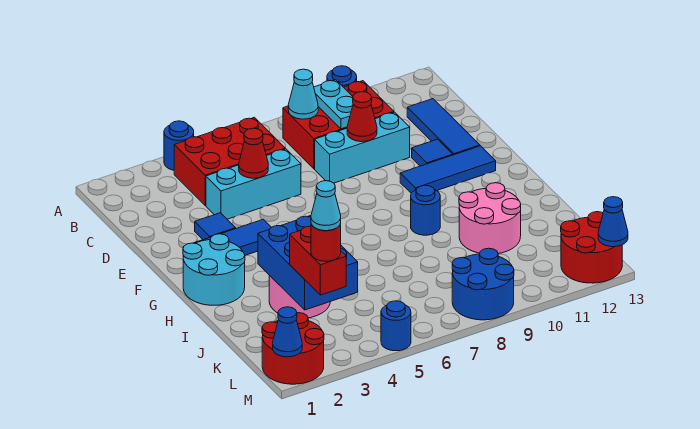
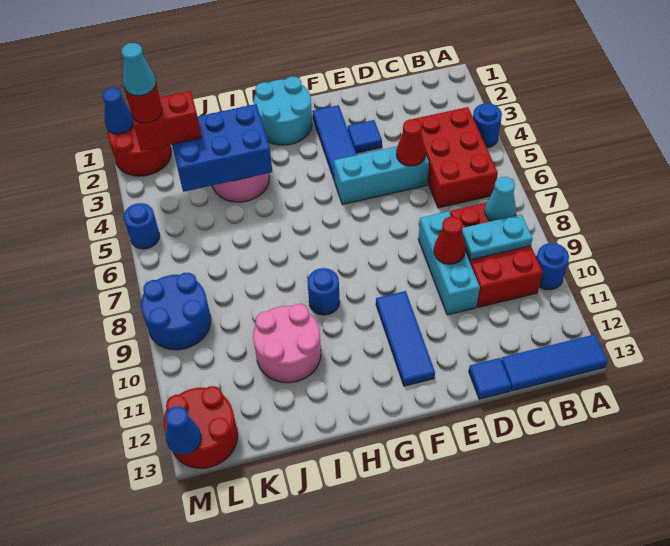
blue tile C12:E12 level 1 -> blue tile A13:C13 level 1
cyan brick D4:D6 level 1 -> cyan brick D5:F5 level 1
blue tile E11 level 1 -> blue tile D13 level 1

